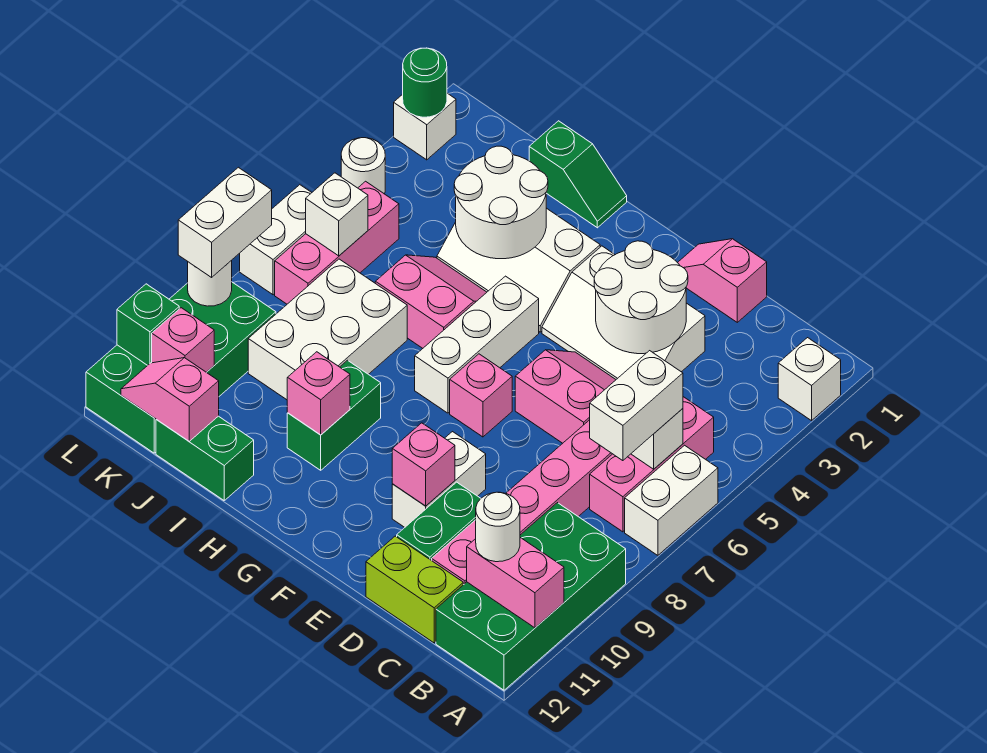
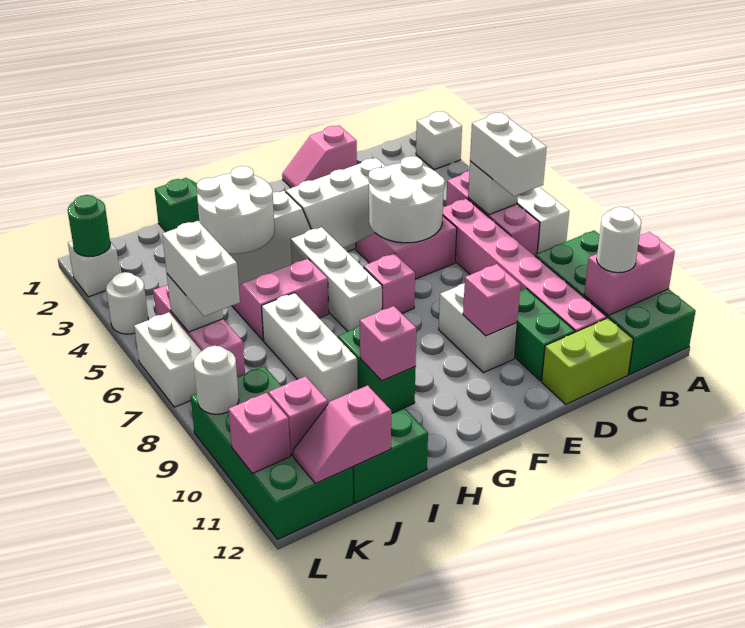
white round brick D3:E4 level 2 -> white round brick D5:E6 level 2
white brick I7:J9 level 1 -> white brick I7:I9 level 1
white brick L8:L9 level 3 -> white brick K6:K7 level 3
green brick L11 level 2 -> pink brick L11 level 2

